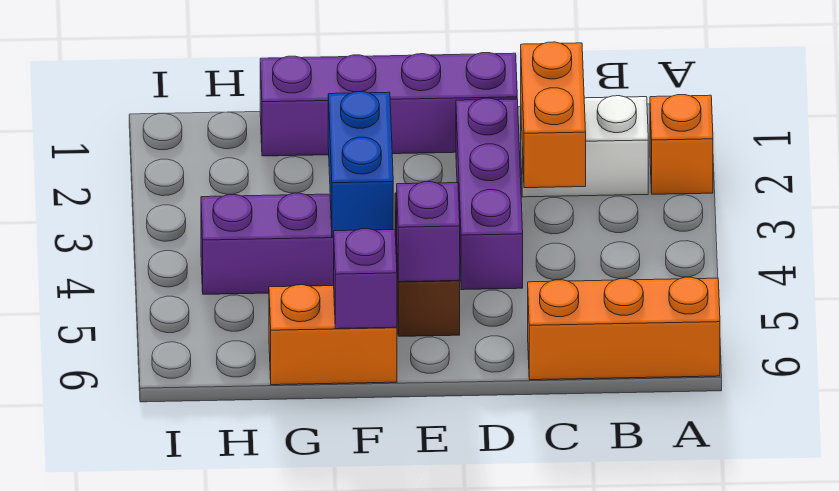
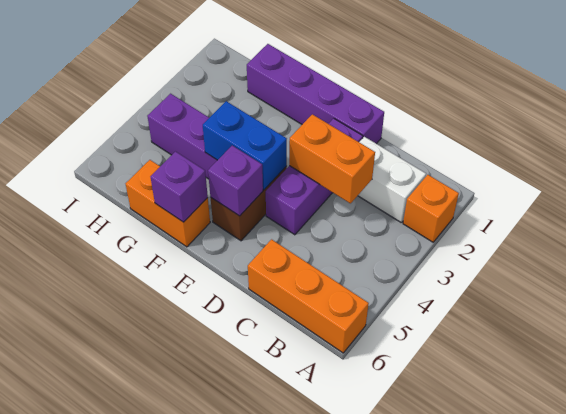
orange brick C2:C3 level 2 -> orange brick C3:D3 level 2
blue brick F3:F4 level 2 -> blue brick E4:F4 level 2

